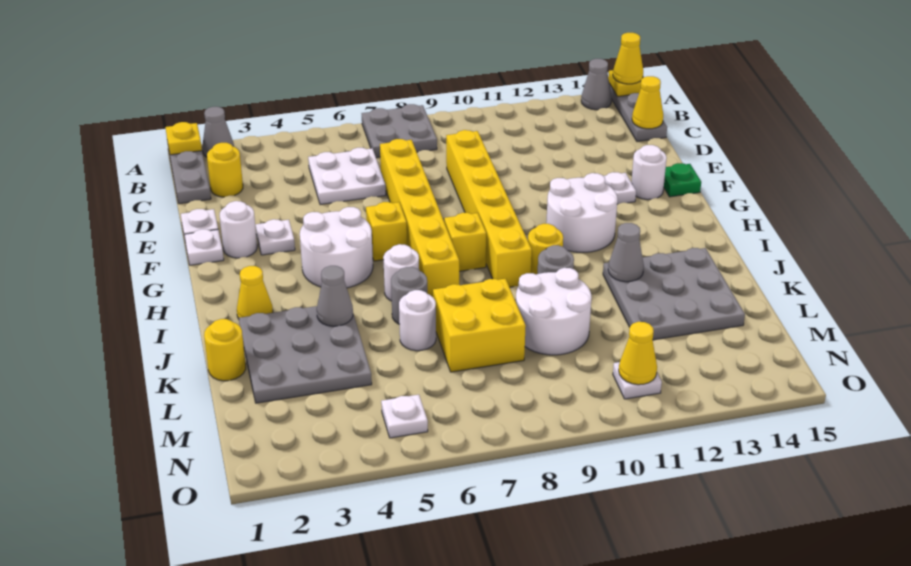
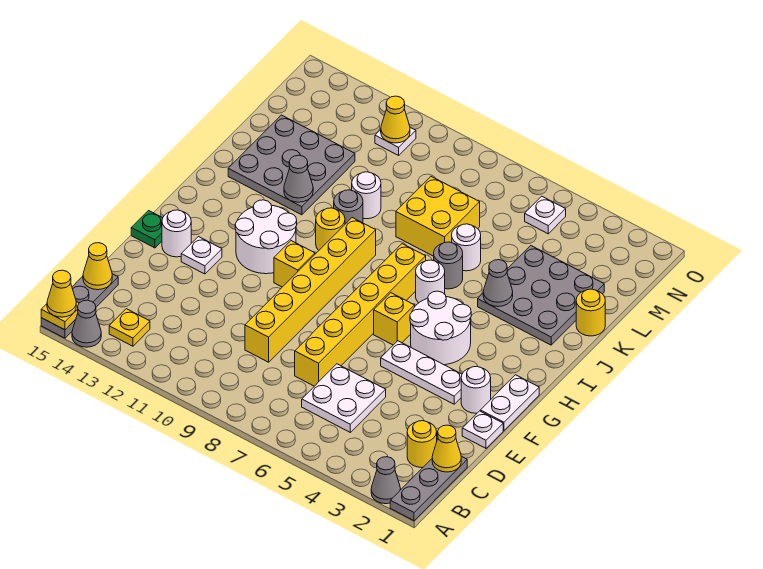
yellow plate A1 level 2 -> yellow plate B13 level 1
grey plate A7:B8 level 1 -> none
white plate F1 level 1 -> white plate F1:G1 level 1
white plate F3 level 1 -> white plate F3:F5 level 1
yellow brick H8 level 1 -> yellow brick G10 level 1
yellow cone I2 level 1 -> yellow cone C1 level 2
white round brick K9:L10 level 1 -> white round brick K10 level 1

